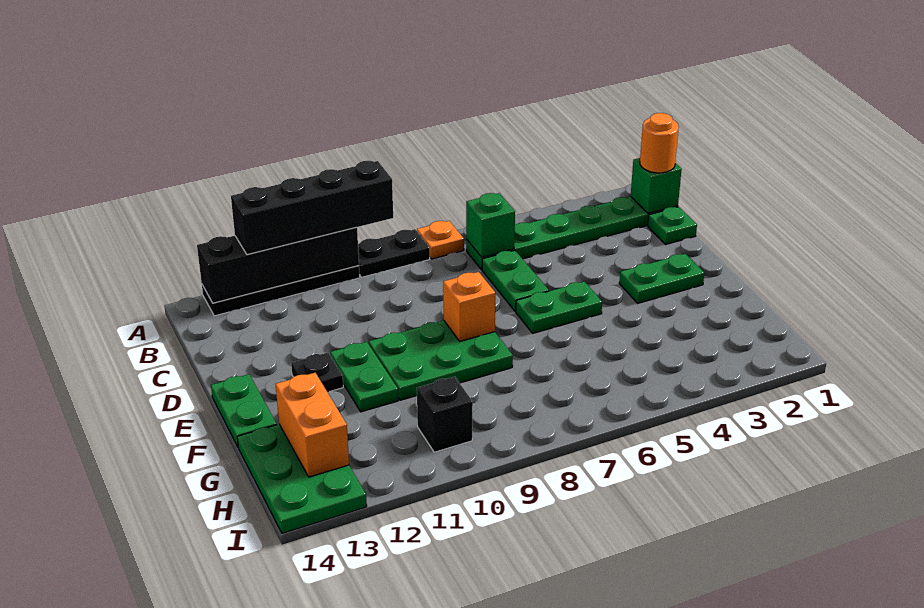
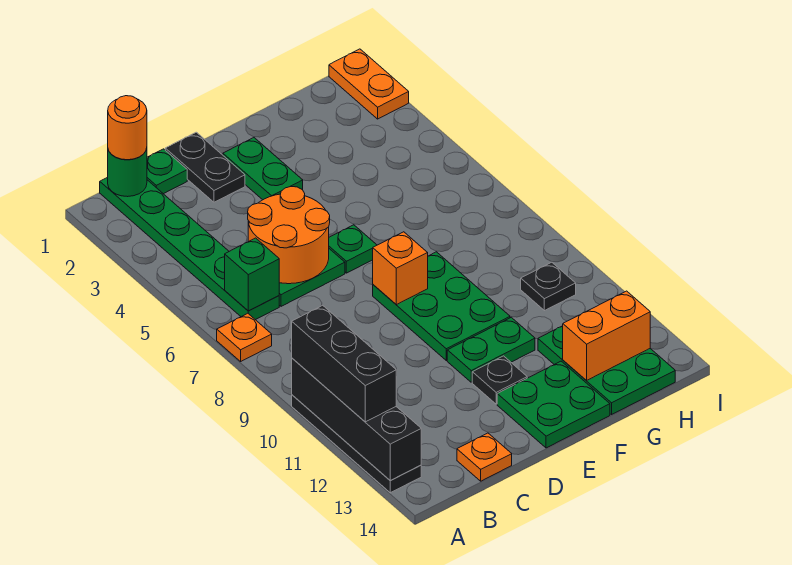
black plate A8:A9 level 1 -> black plate D1:D2 level 1
black brick A9:A12 level 3 -> black brick A10:A12 level 3
green brick B1 level 2 -> green round brick B1 level 2
none -> orange round brick C5:D6 level 2
none -> orange plate C14 level 1
green plate E5:E6 level 1 -> green plate E6 level 1
green plate E14:F14 level 1 -> green plate E13:F14 level 1
green plate G13:I14 level 1 -> green plate G12:H14 level 1
black brick H10 level 1 -> black plate H10 level 1
none -> orange plate I1:I2 level 1

